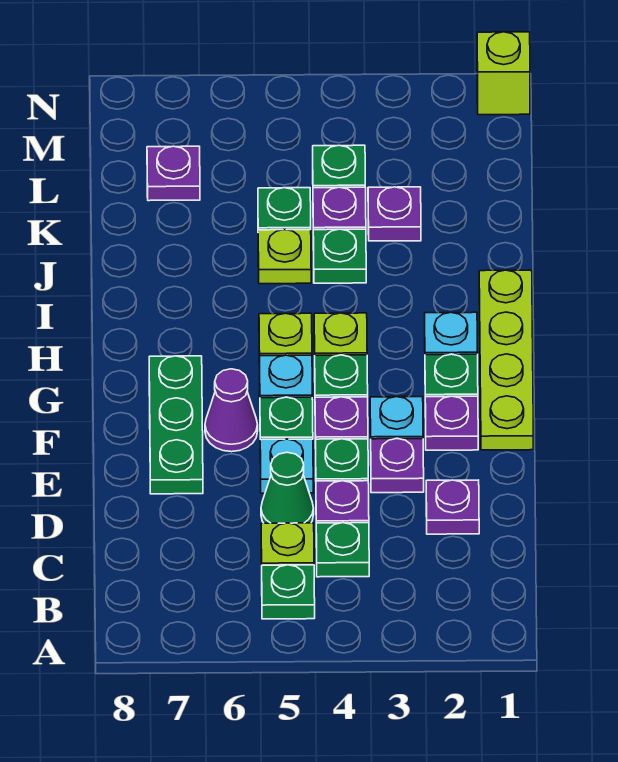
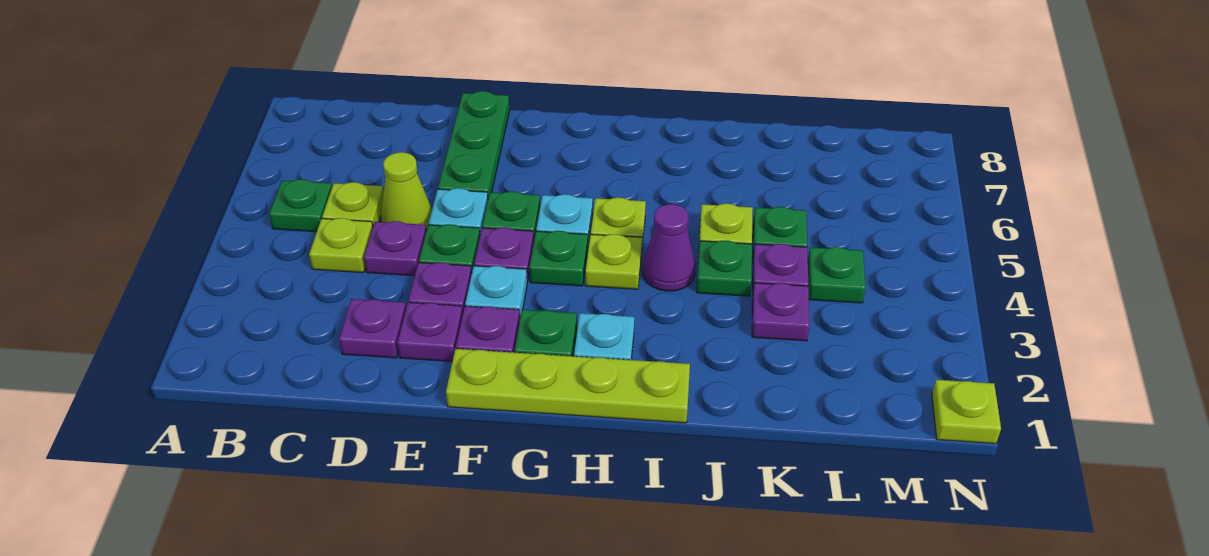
green plate C4 level 1 -> lime plate C4 level 1
green cone D5 level 1 -> lime cone D5 level 1
green plate E7:G7 level 1 -> green plate E6:E8 level 1
purple cone F6 level 1 -> purple cone I4 level 1
purple plate L7 level 1 -> purple plate E2 level 1
lime brick N1 level 1 -> lime plate N1 level 1

